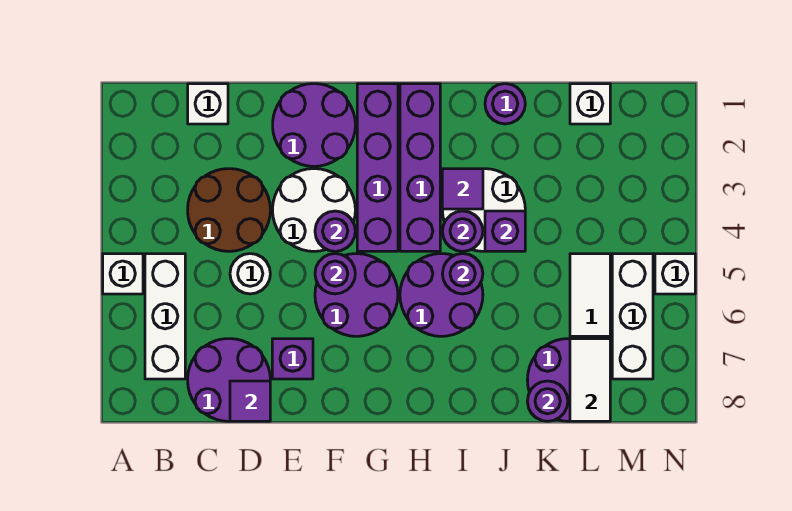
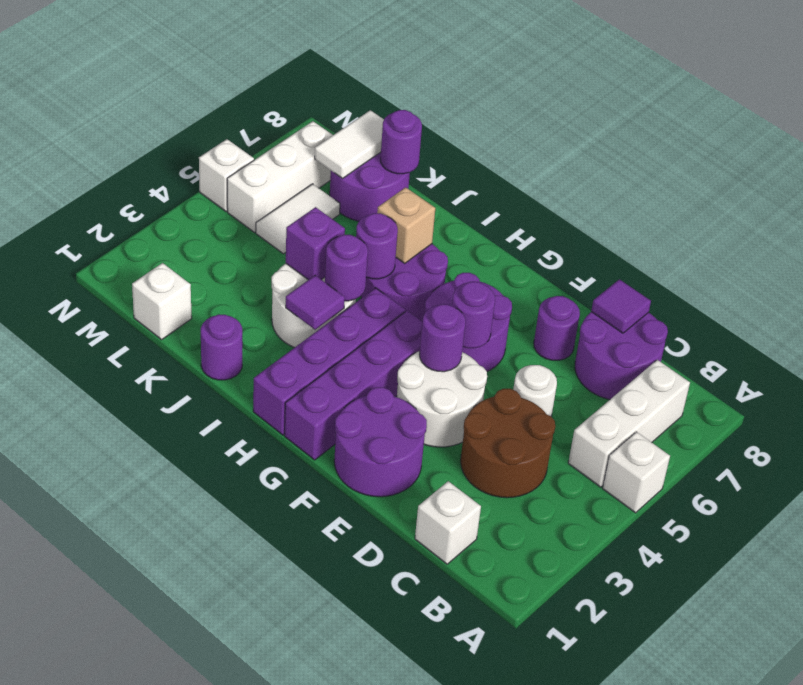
purple brick E7 level 1 -> purple round brick E7 level 1
none -> tan brick I6 level 2

